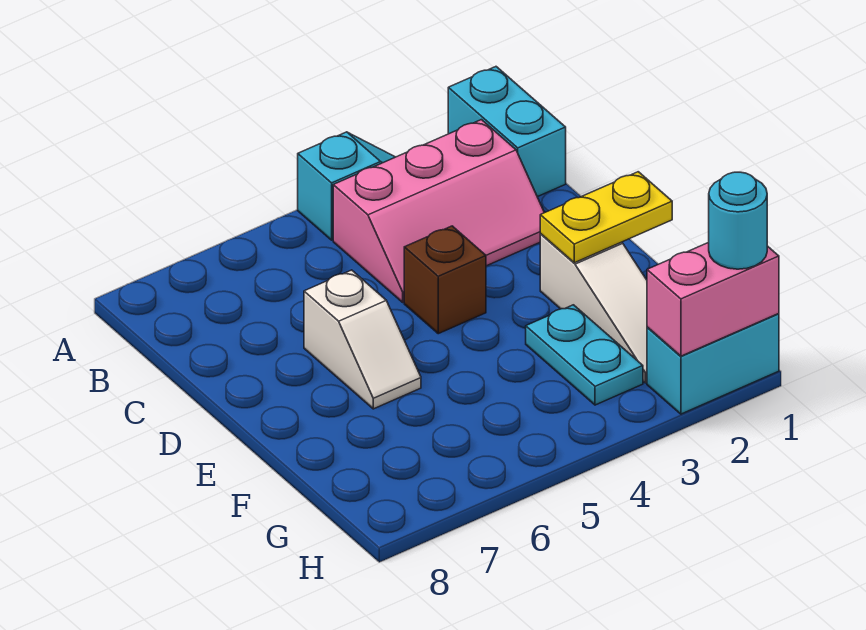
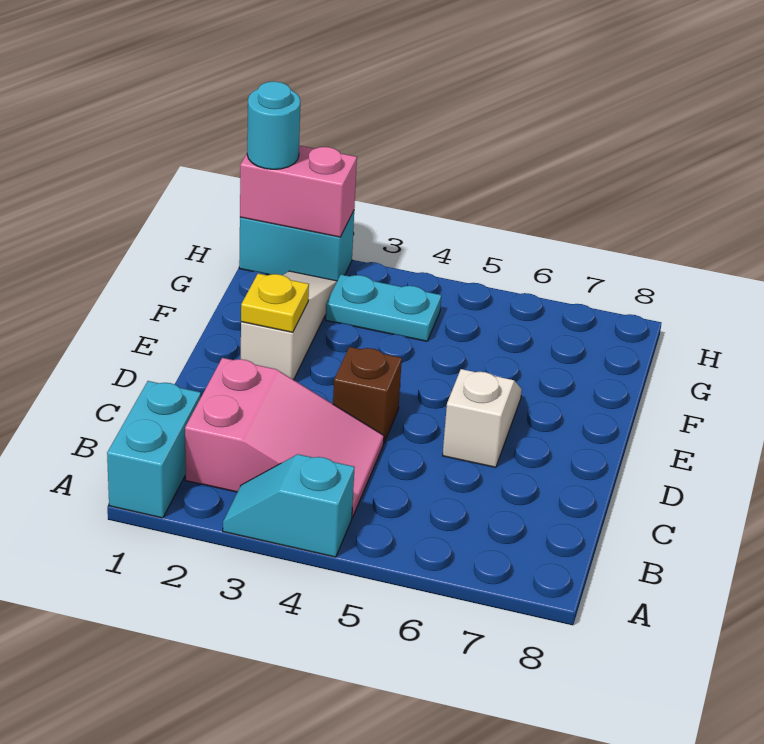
pink slope B2:C4 level 1 top B -> pink slope B2:C4 level 1 top 2
yellow plate E1:E2 level 2 -> yellow plate E2 level 2
cyan plate F3:G3 level 1 -> cyan plate G3:G4 level 1

